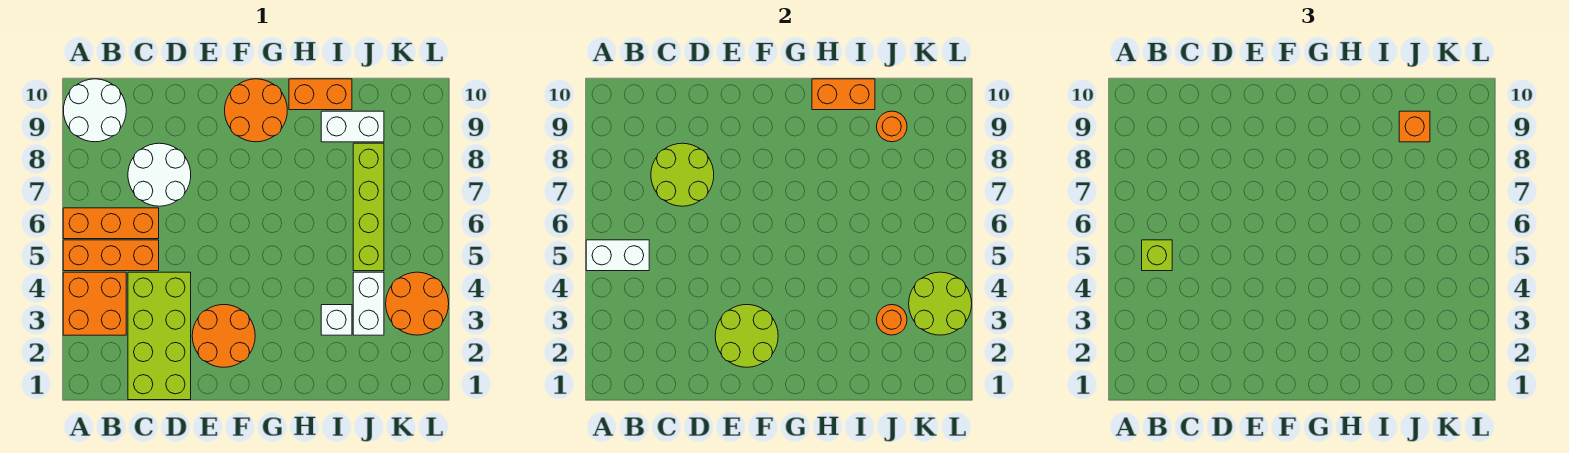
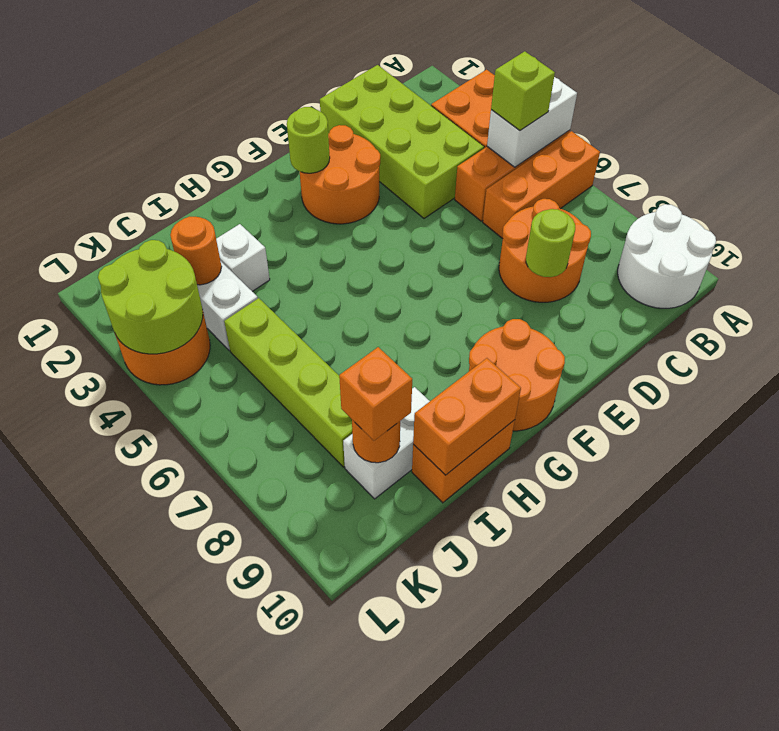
white round brick C7:D8 level 1 -> orange round brick C7:D8 level 1
lime round brick C7:D8 level 2 -> lime round brick D8 level 2
lime round brick E2:F3 level 2 -> lime round brick F2 level 2

